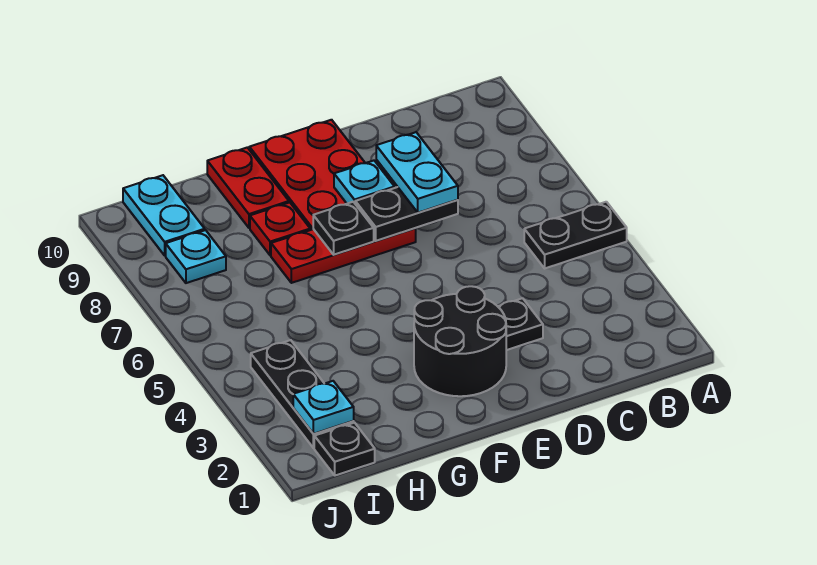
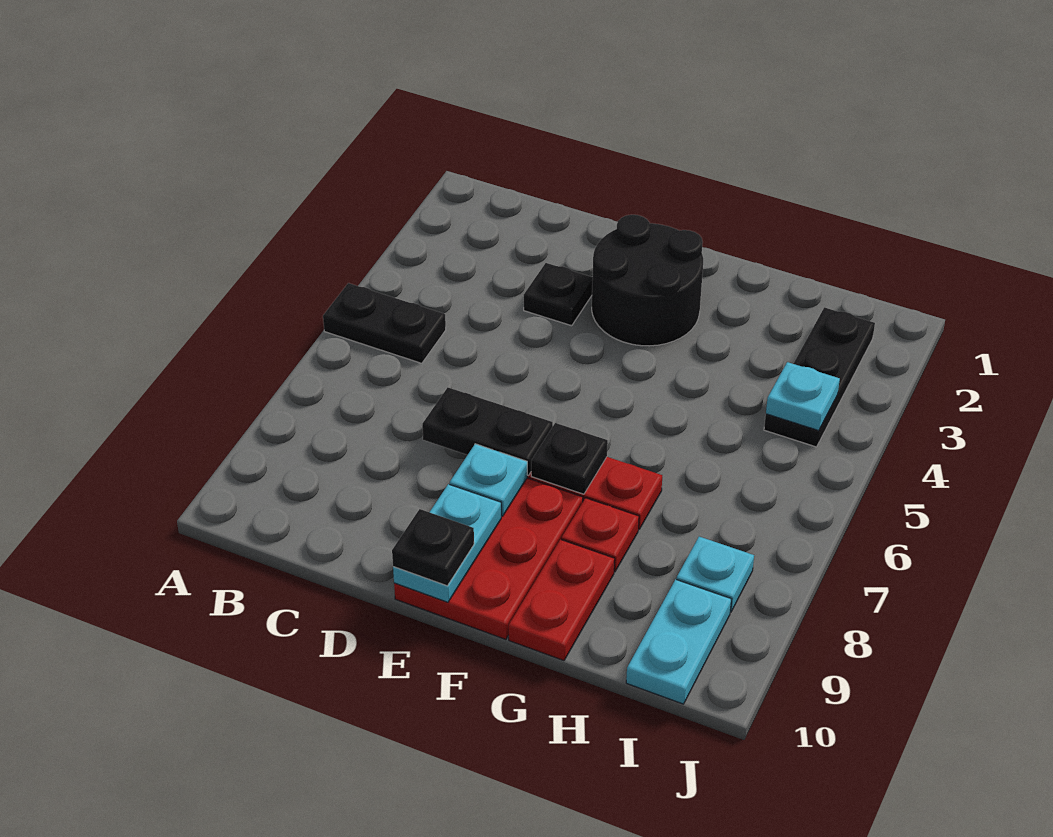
cyan plate D7:D8 level 3 -> cyan plate E9:E10 level 2
black plate I1 level 1 -> black plate E10 level 3
cyan plate I2 level 2 -> cyan plate I4 level 2

